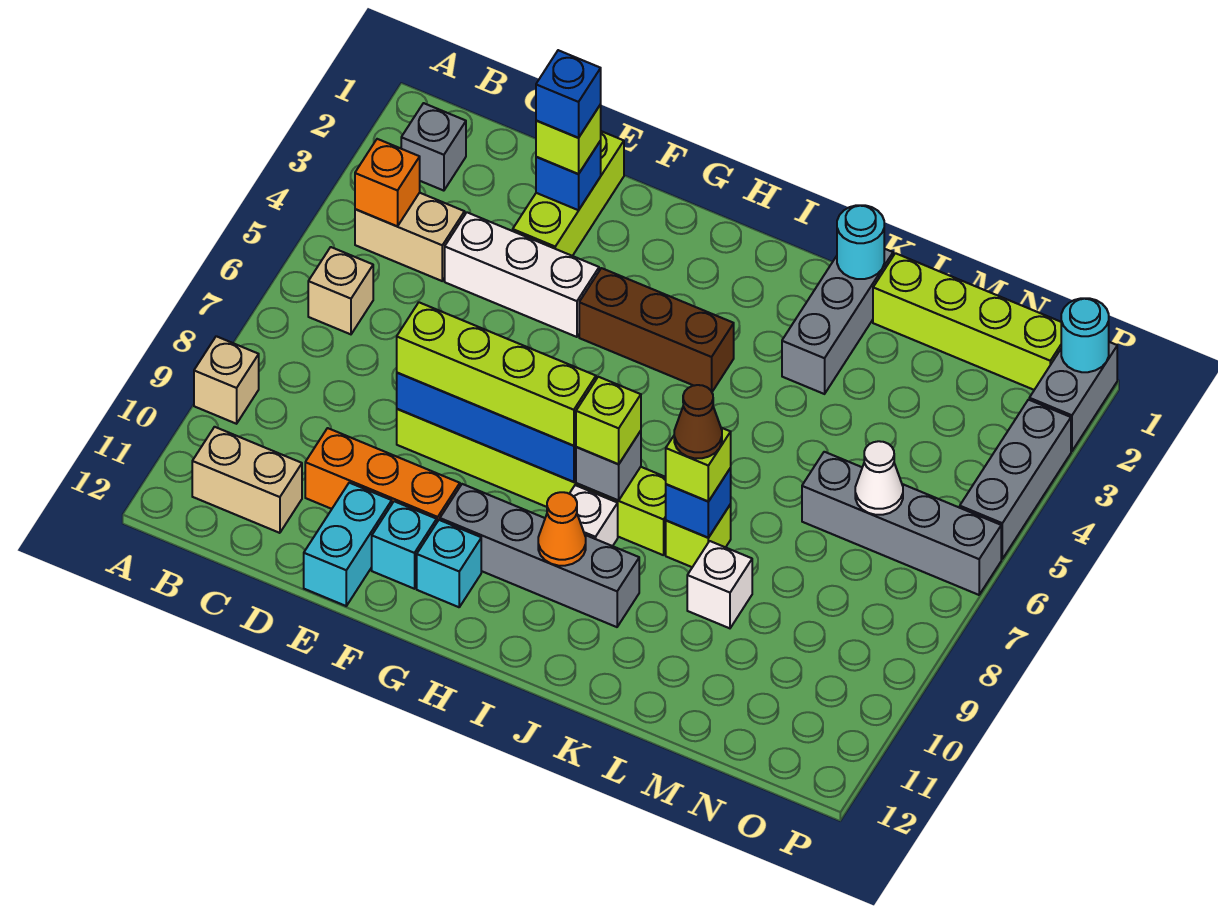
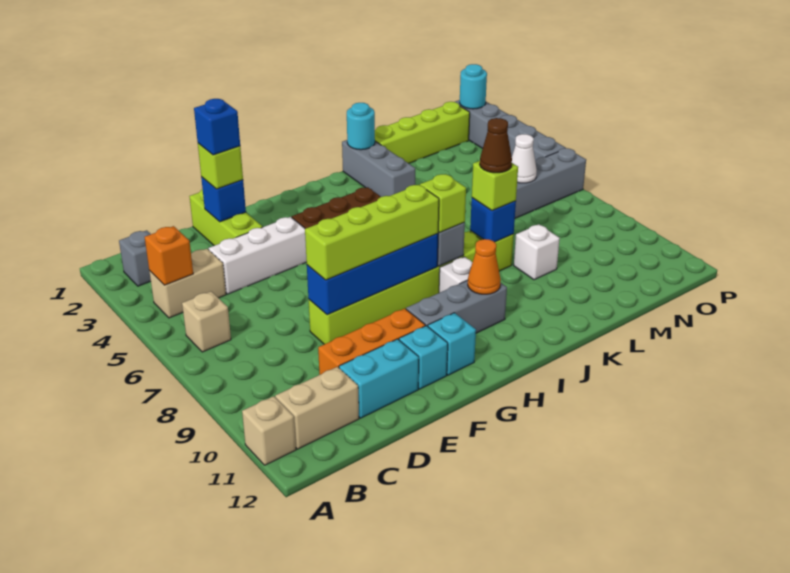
tan brick A9 level 1 -> tan brick A11 level 1
cyan brick E11:E12 level 1 -> cyan brick D11:E11 level 1
grey brick G10:J10 level 1 -> grey brick G10:I10 level 1

